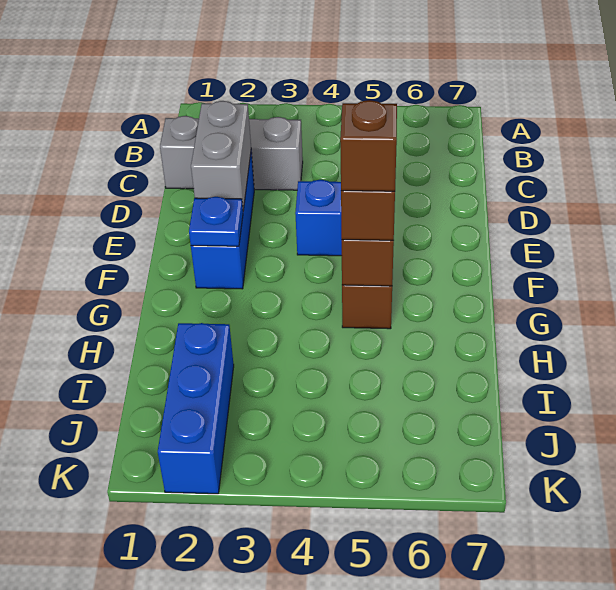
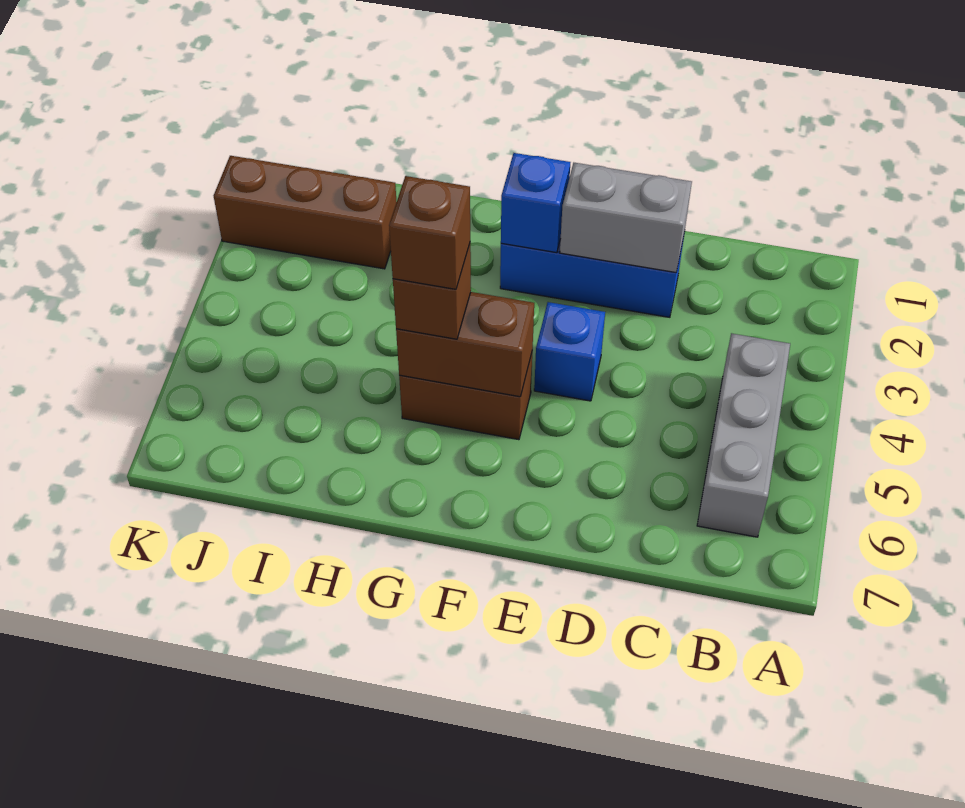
grey brick C1:C3 level 1 -> grey brick B4:B6 level 1
blue plate F2 level 2 -> blue brick F2 level 2
blue brick I2:K2 level 1 -> brown brick I2:K2 level 1

